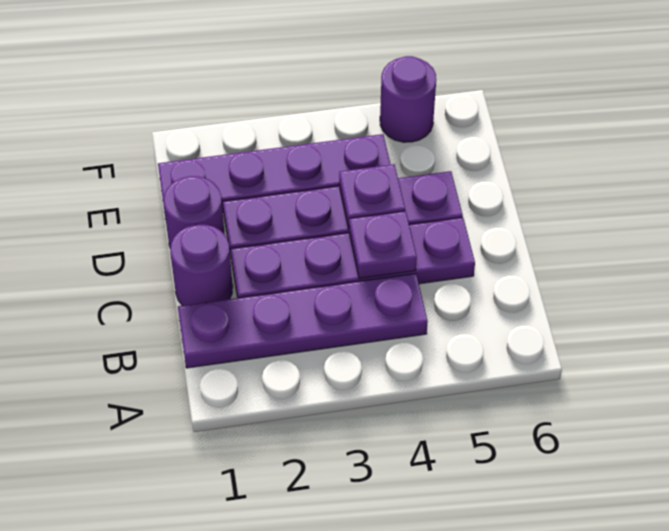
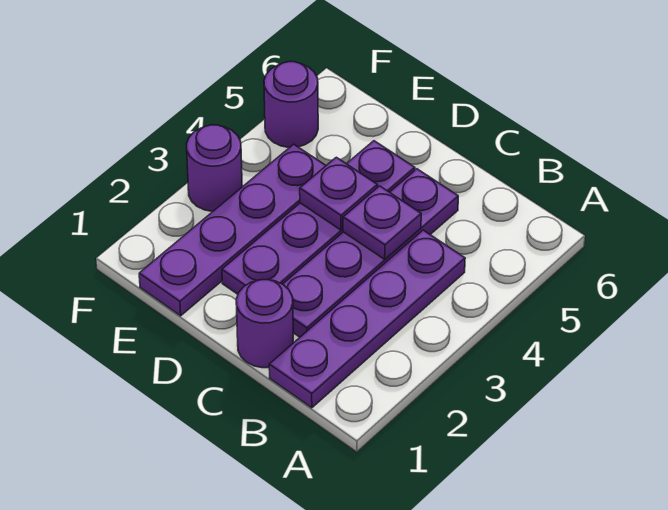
purple round brick D1 level 1 -> purple round brick F3 level 1

